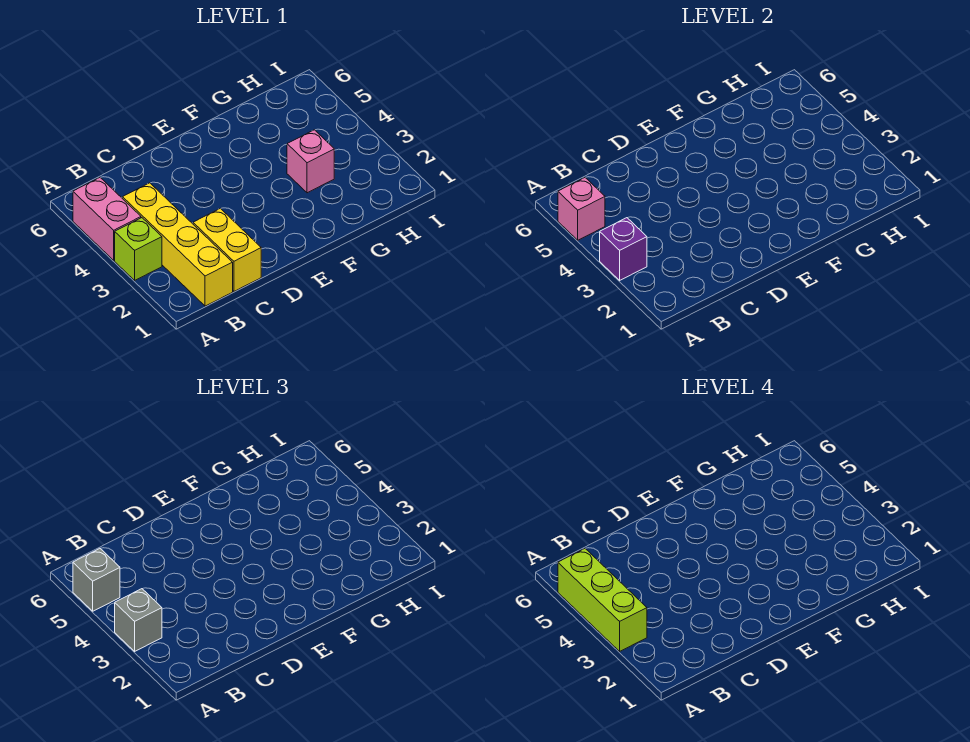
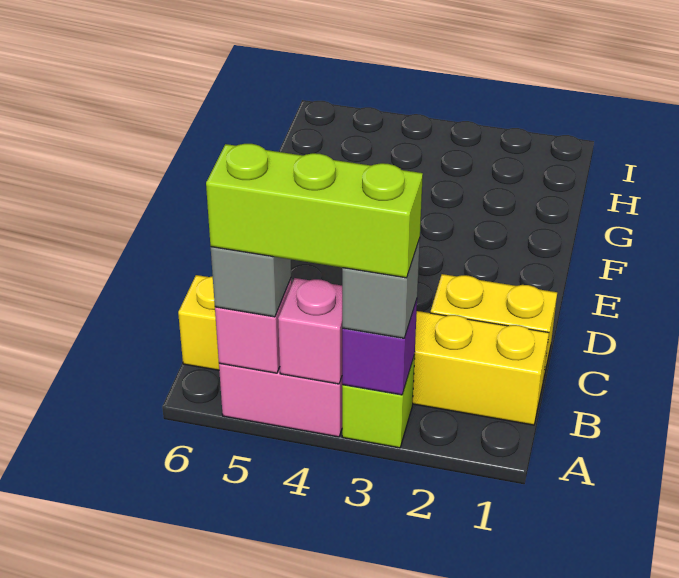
yellow brick B1:B4 level 1 -> yellow brick B1:B6 level 1
pink brick G3 level 1 -> pink brick A4 level 2

